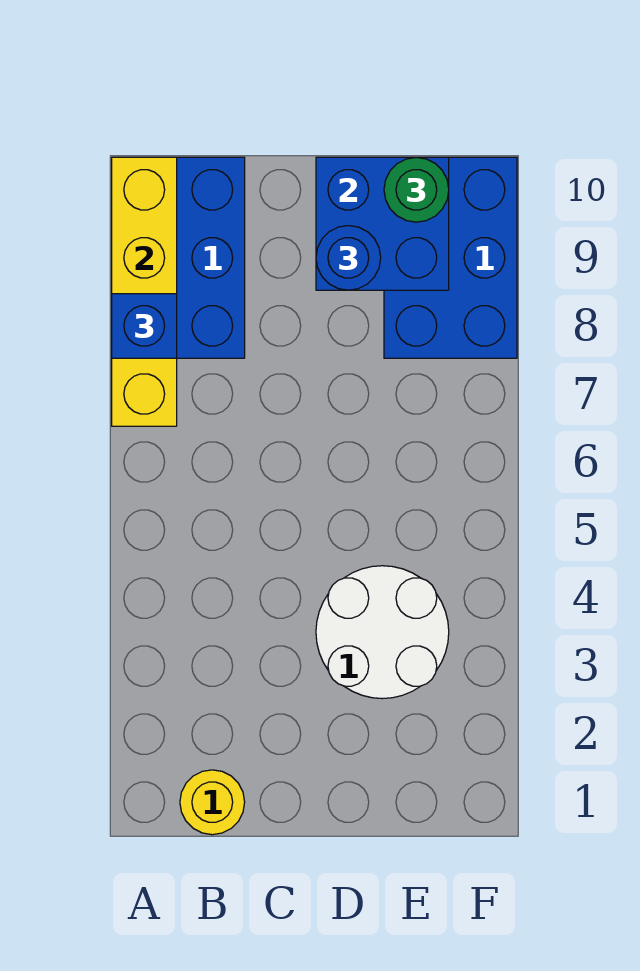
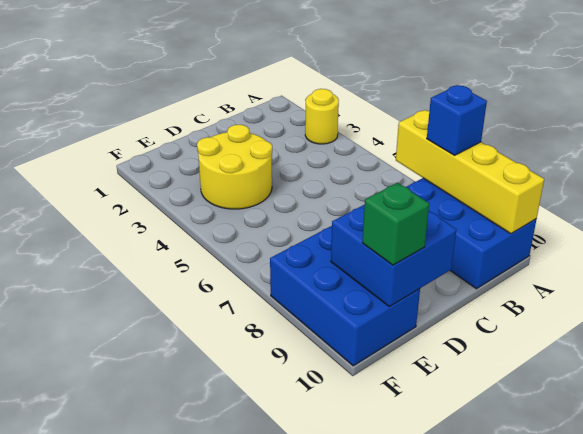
yellow round brick B1 level 1 -> yellow round brick A3 level 1
white round brick D3:E4 level 1 -> yellow round brick D3:E4 level 1
blue round brick D9 level 3 -> none
green round brick E10 level 3 -> green brick E10 level 3

